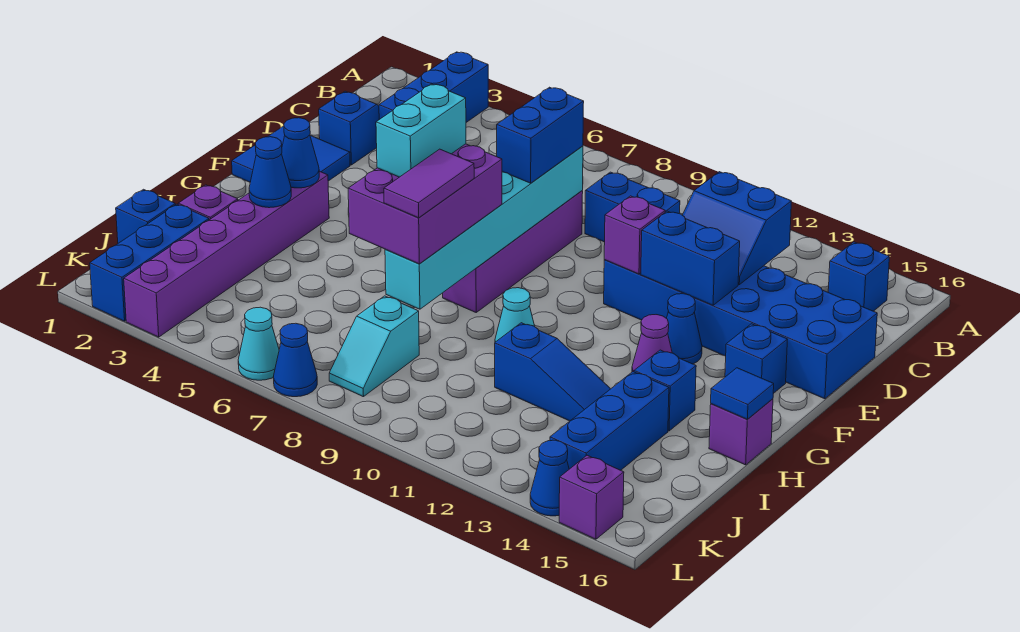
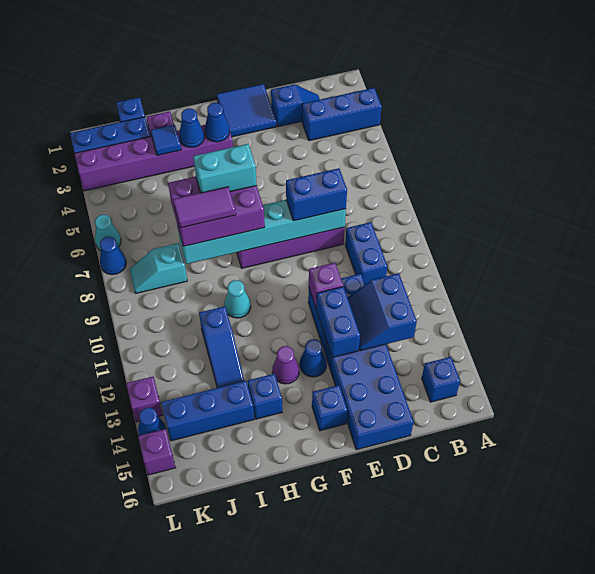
purple brick H16 level 1 -> purple brick L13 level 1
blue tile H16 level 2 -> blue tile I3 level 2

